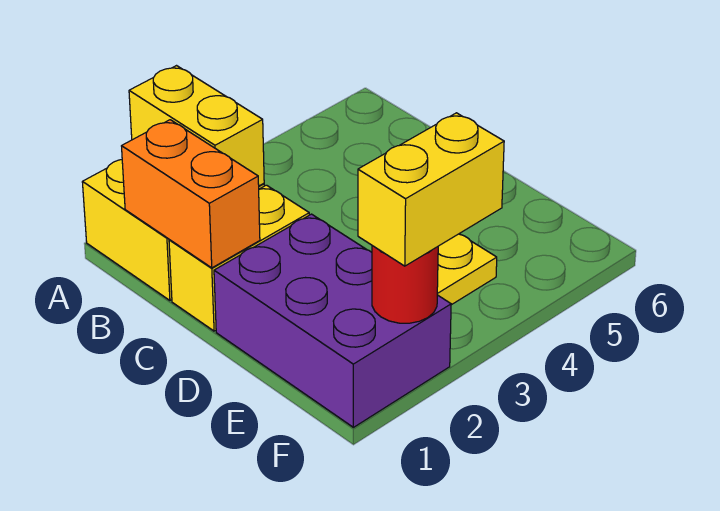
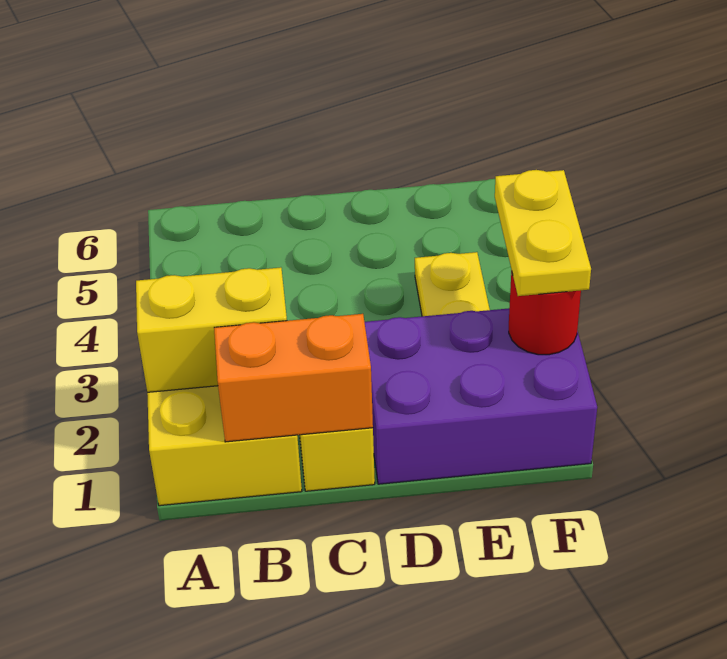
yellow brick F2:F3 level 3 -> yellow plate F2:F3 level 3

